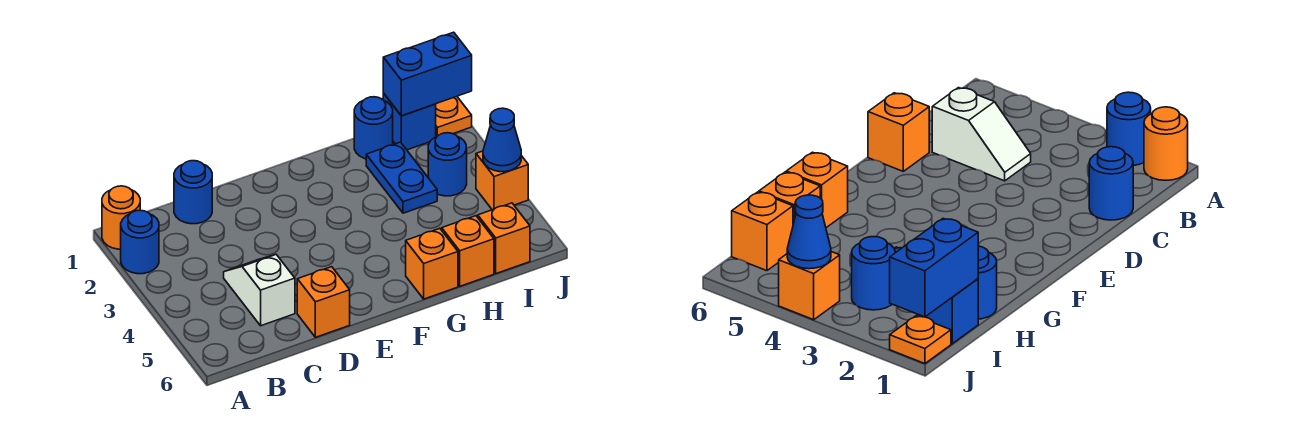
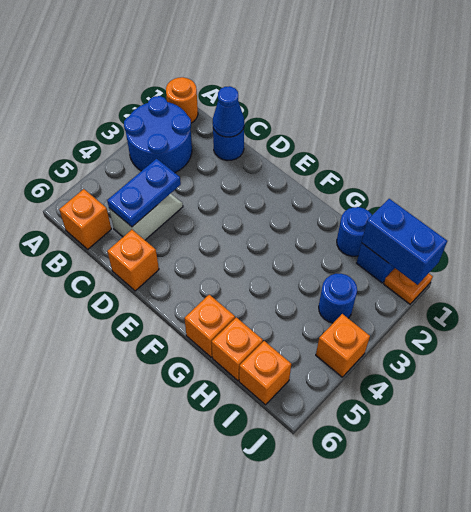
blue round brick A2 level 1 -> blue round brick A2:B3 level 1
none -> orange brick B6 level 1
blue plate H2:H3 level 1 -> blue plate C4:C5 level 2
blue cone J4 level 2 -> blue cone C1 level 2

